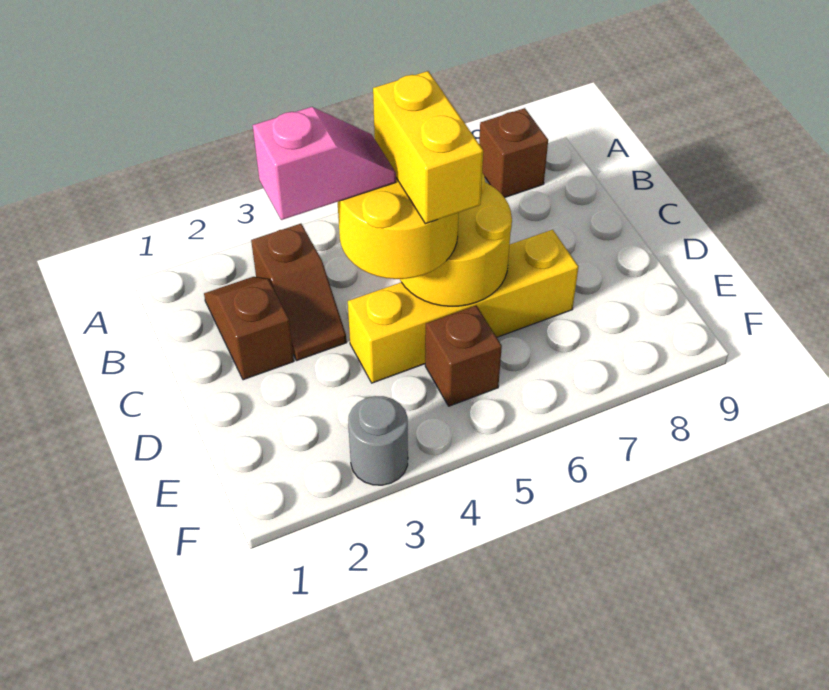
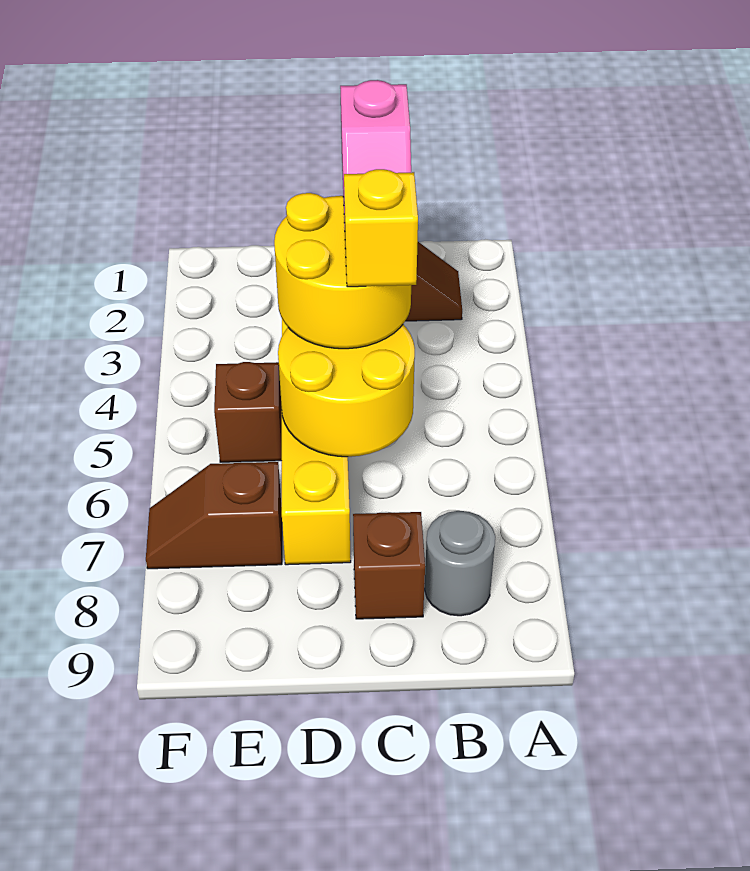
brown brick A8 level 1 -> brown brick C8 level 1
brown slope B3:C3 level 1 top B -> brown slope E7:F7 level 1 top E
yellow brick C5:D5 level 4 -> yellow brick C5 level 4
grey round brick F3 level 1 -> grey round brick B8 level 1

